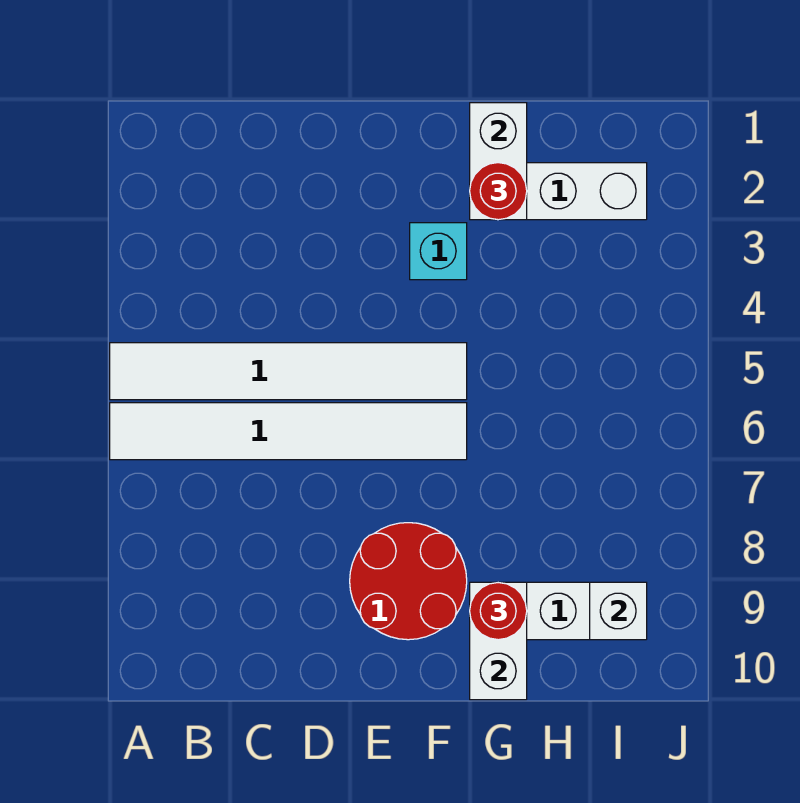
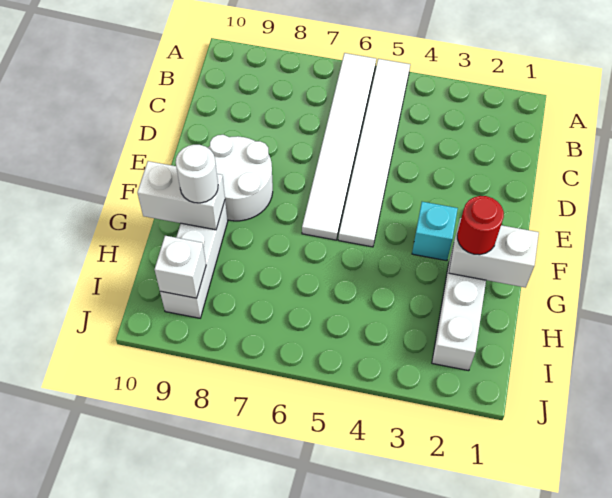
red round brick E8:F9 level 1 -> white round brick E8:F9 level 1
red round brick G9 level 3 -> white round brick G9 level 3

